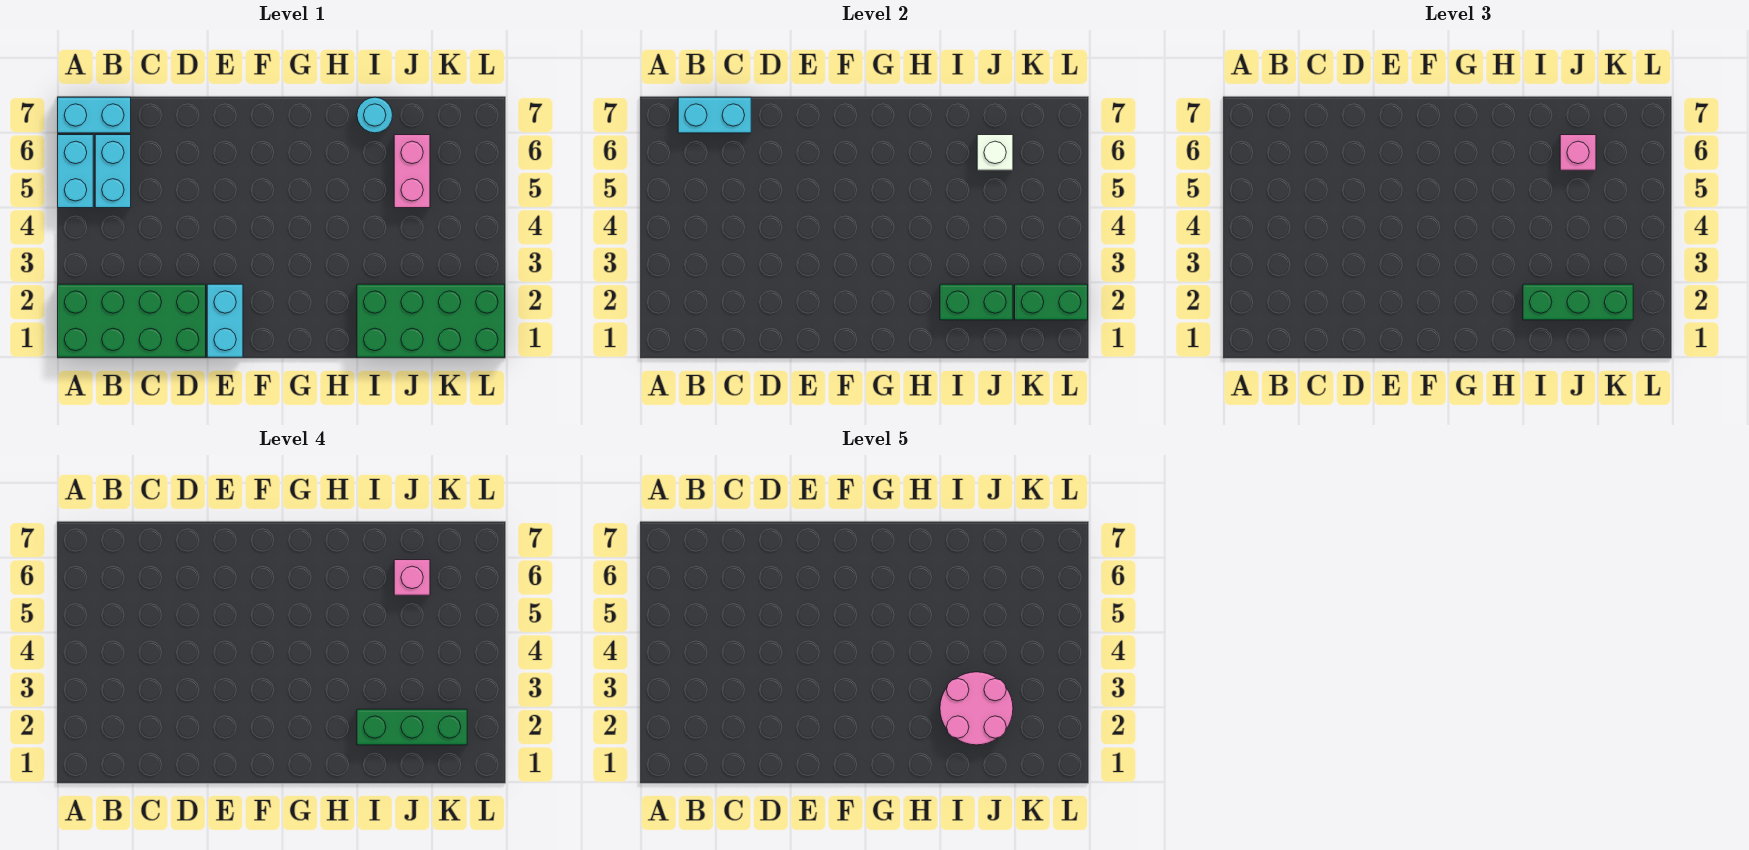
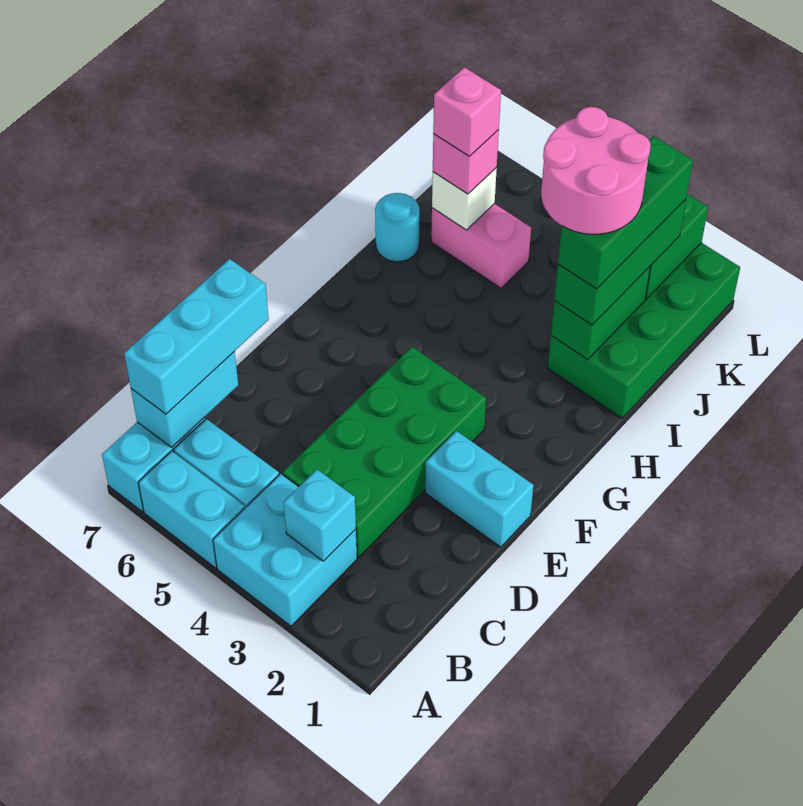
green brick A1:D2 level 1 -> green brick C3:F4 level 1
none -> cyan brick A3:B4 level 1
none -> cyan brick B3 level 2
none -> cyan brick B7:D7 level 3

